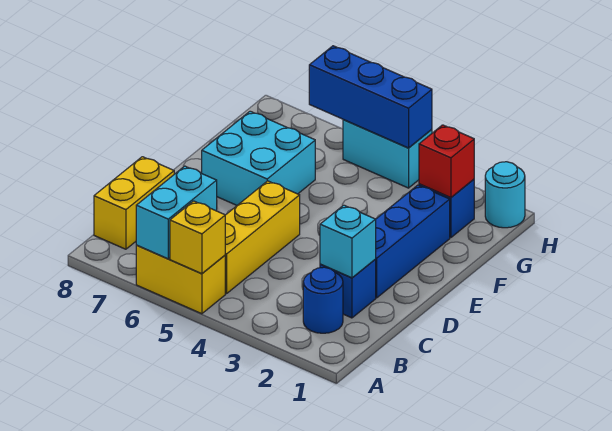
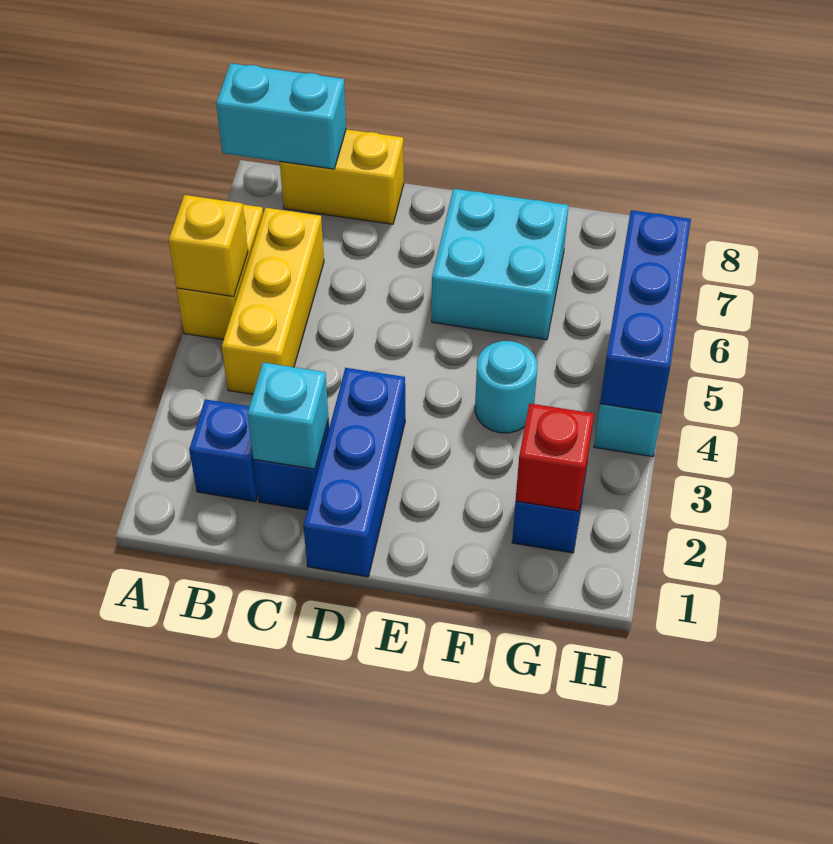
cyan brick A6:B6 level 2 -> cyan brick A8:B8 level 2
blue round brick B2 level 1 -> blue brick B2 level 1
yellow brick B5:D5 level 1 -> yellow brick B4:B6 level 1
blue brick D2:F2 level 1 -> blue brick D1:D3 level 1
cyan round brick H1 level 1 -> cyan round brick F4 level 1

